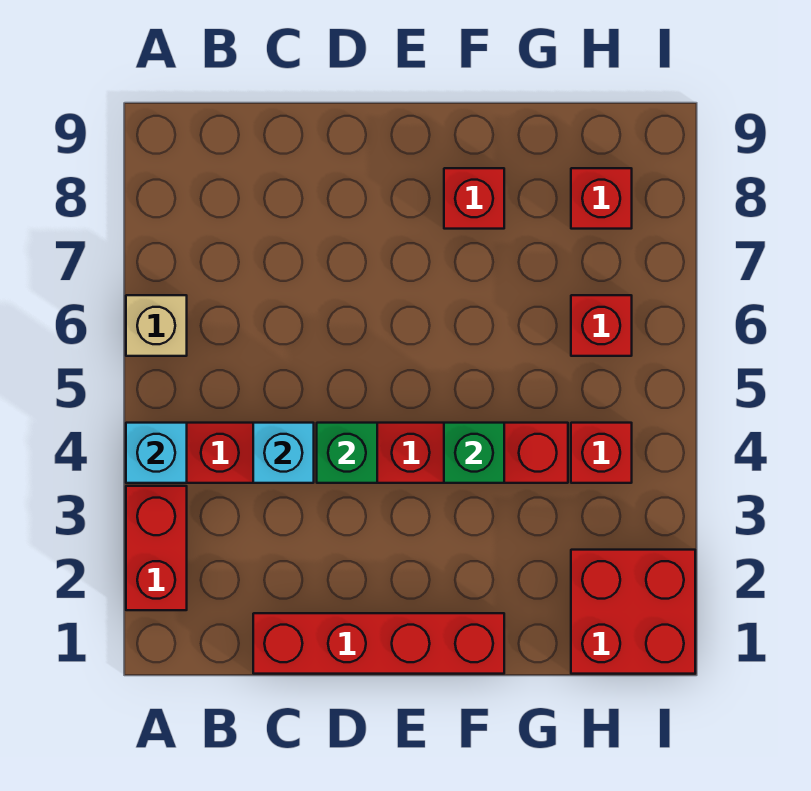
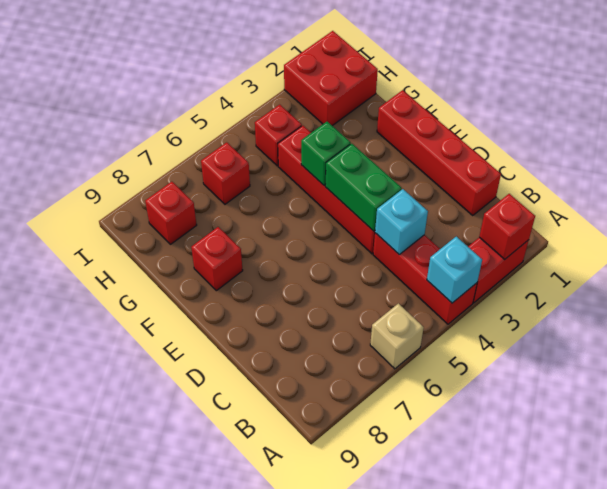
none -> red brick A2 level 2
green brick D4 level 2 -> green brick D4:E4 level 2

